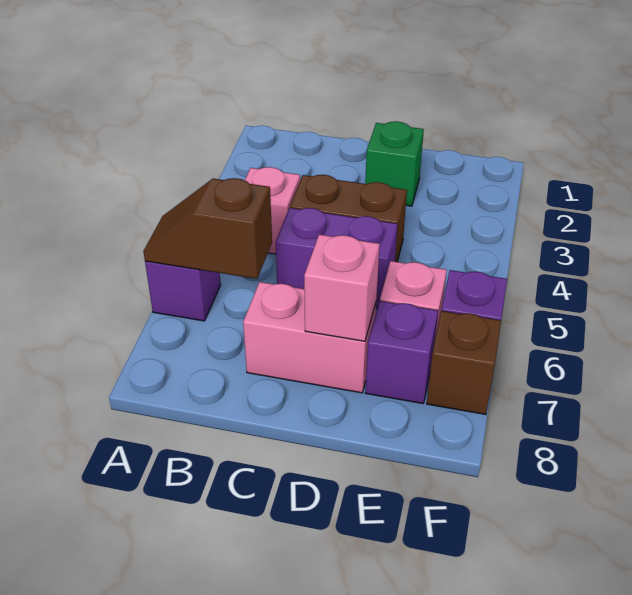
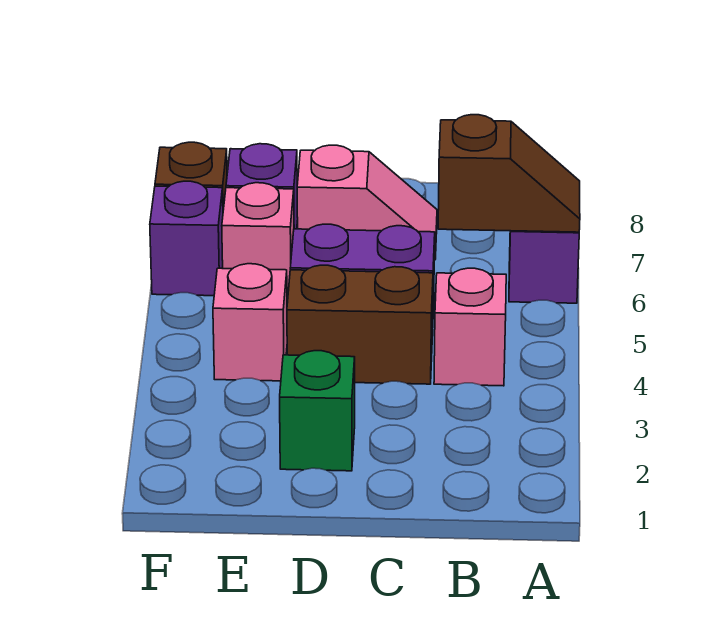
pink brick C7:D7 level 1 -> pink slope C7:D7 level 1 top D
pink brick D7 level 2 -> pink brick E4 level 1

